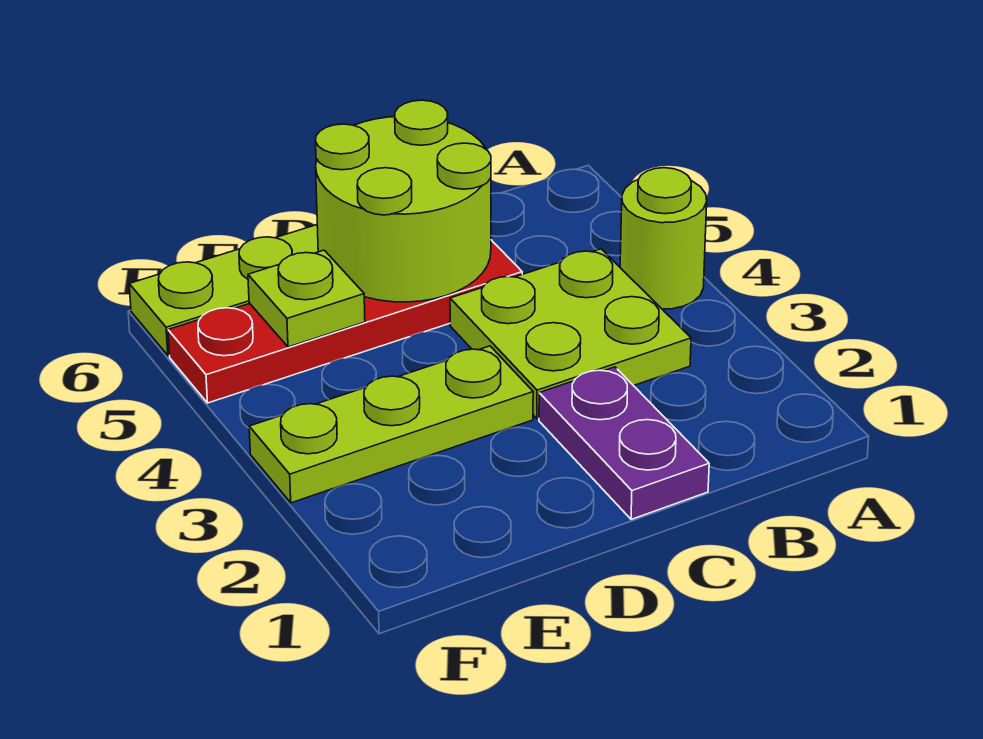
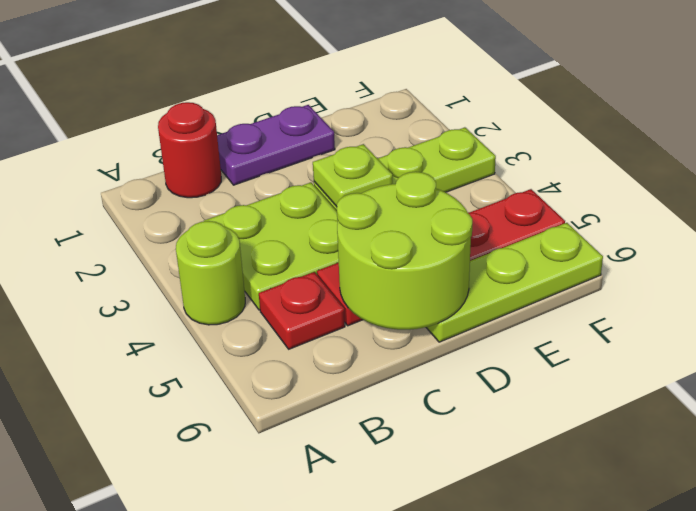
none -> red round brick B1 level 1
none -> red plate B5 level 1
purple plate C1:C2 level 1 -> purple plate C1:D1 level 1
lime plate E5 level 2 -> lime plate D3 level 2

